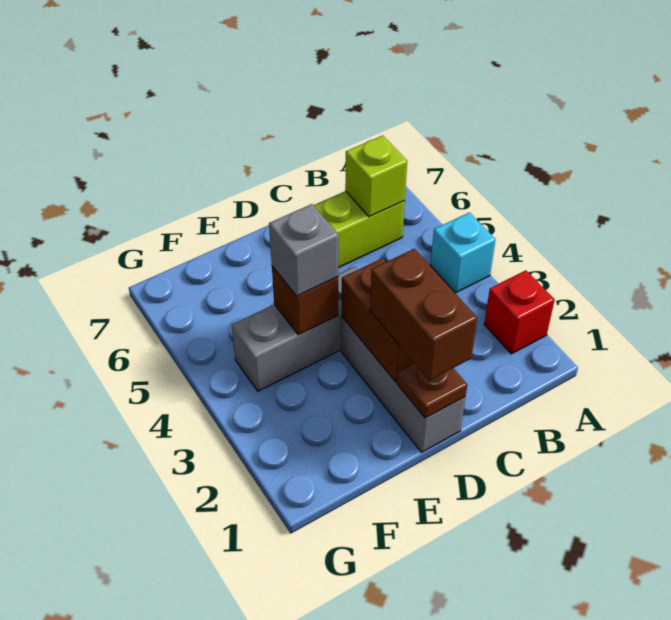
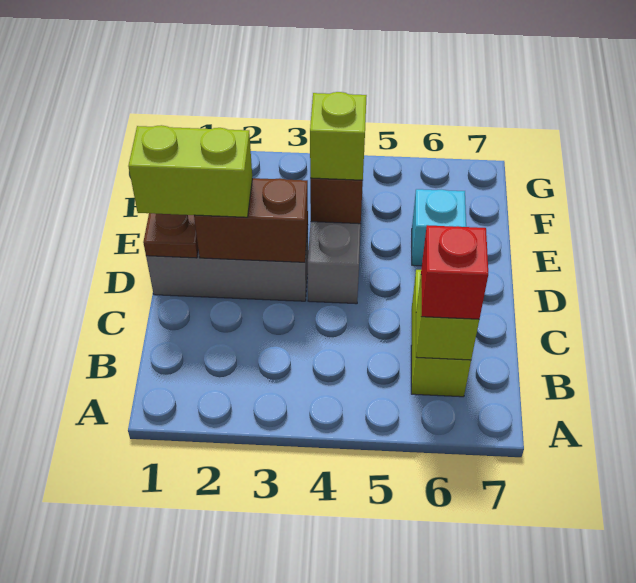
red brick A2 level 1 -> red brick B6 level 3
cyan brick A4 level 1 -> cyan brick E6 level 1
brown brick D1:D2 level 3 -> lime brick D1:D2 level 3
grey brick E4 level 3 -> lime brick E4 level 3

